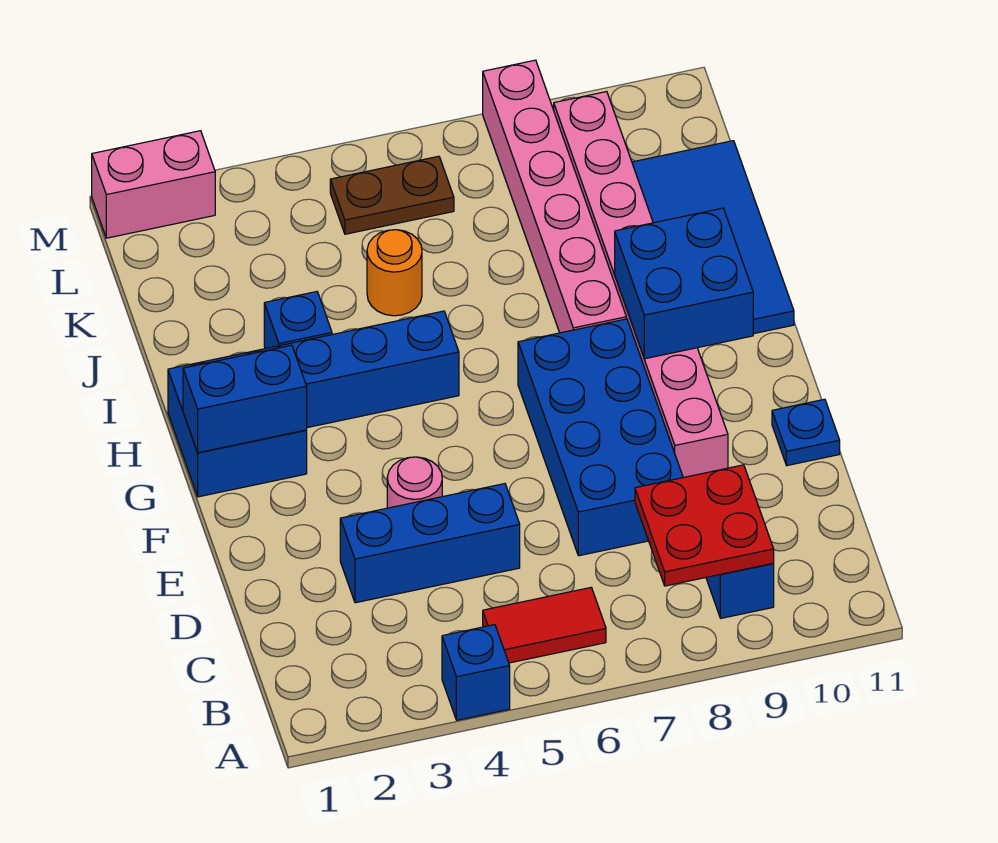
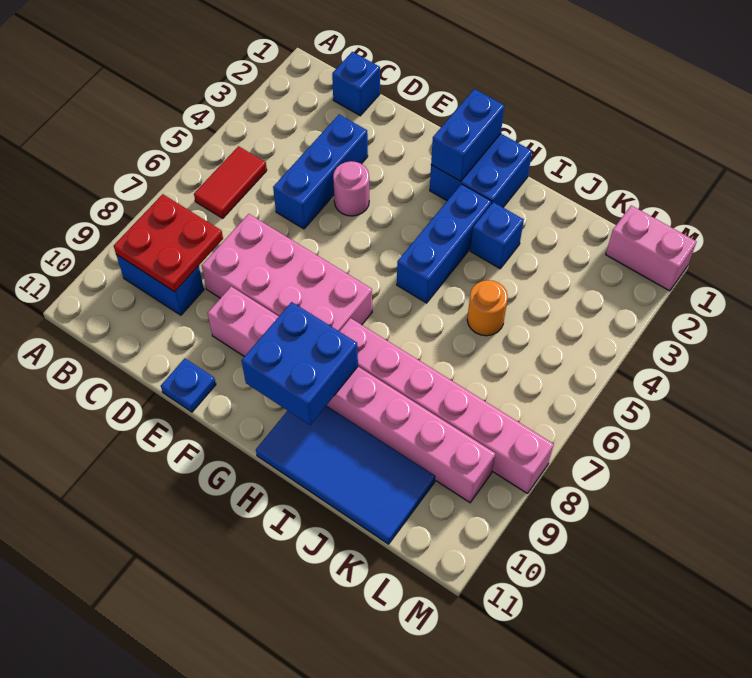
blue brick A4 level 1 -> blue brick C1 level 1
blue brick D7:G8 level 1 -> pink brick D7:G8 level 1
brown plate L5:L6 level 1 -> none
pink brick M1:M2 level 1 -> pink brick L1:M1 level 1

